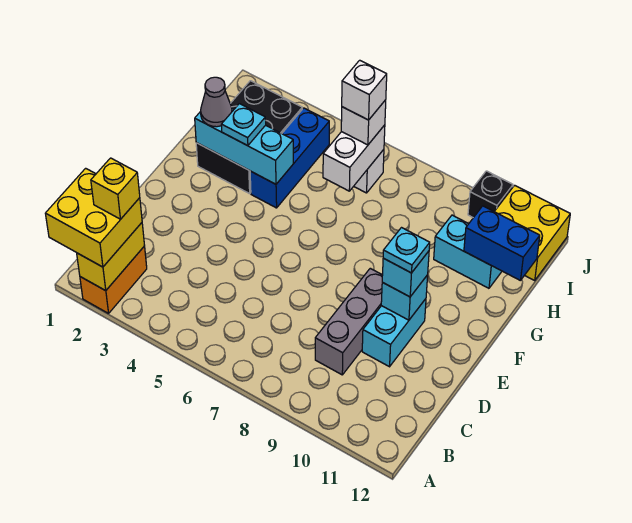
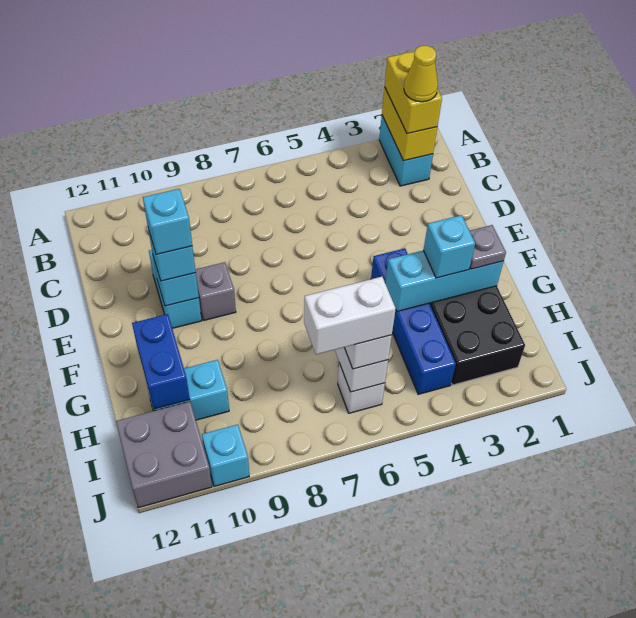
yellow brick A1:B2 level 3 -> yellow brick A2:B2 level 3
orange brick A2:B2 level 1 -> cyan brick A2:B2 level 1
yellow brick B2 level 4 -> yellow cone B2 level 4
grey brick C9:E9 level 1 -> grey brick E9 level 1
cyan plate E10 level 4 -> cyan brick E10 level 4
grey cone G2 level 3 -> grey plate G2 level 3
cyan plate G3 level 3 -> cyan brick G3 level 3
blue brick G4:I4 level 1 -> blue brick F4:I4 level 1
blue brick H11:H12 level 2 -> blue brick G11:H11 level 2
white brick I6 level 4 -> white brick I6:I7 level 4
yellow brick I11:J12 level 1 -> grey brick I11:J12 level 1
black brick J10 level 1 -> cyan brick J10 level 1

